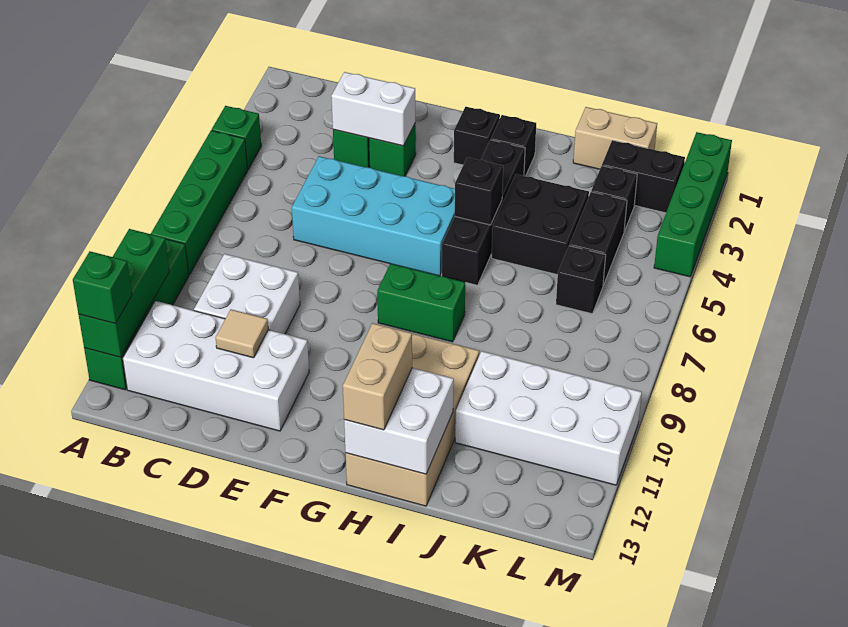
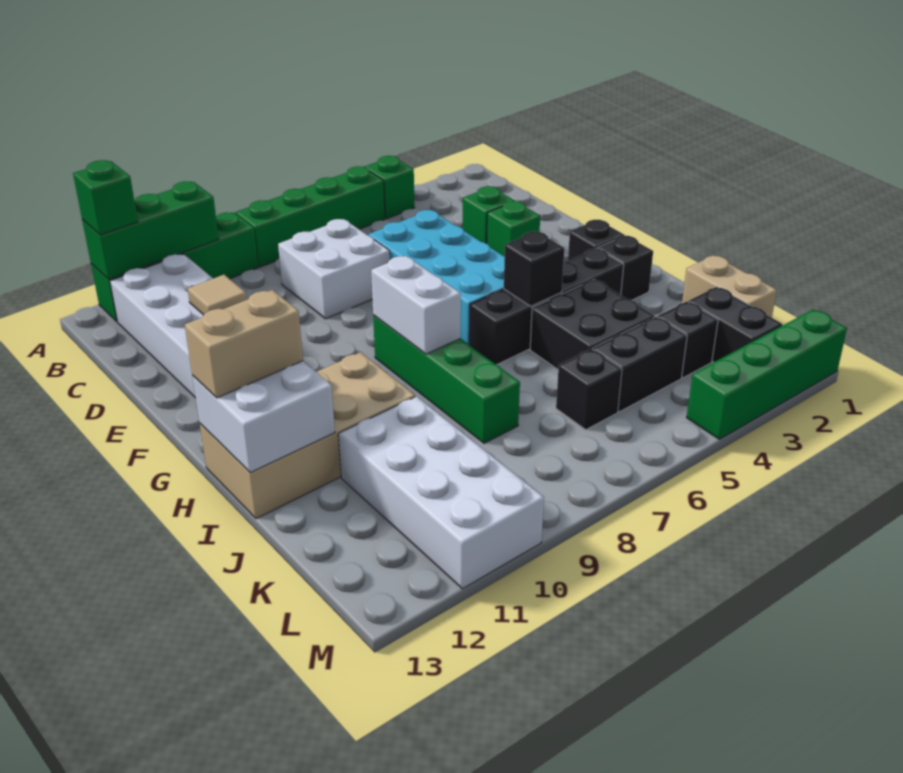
white brick C9:D10 level 1 -> white brick C7:D8 level 1
white brick D3:E3 level 2 -> white brick G8:H8 level 2
green brick G8:H8 level 1 -> green brick G8:J8 level 1

